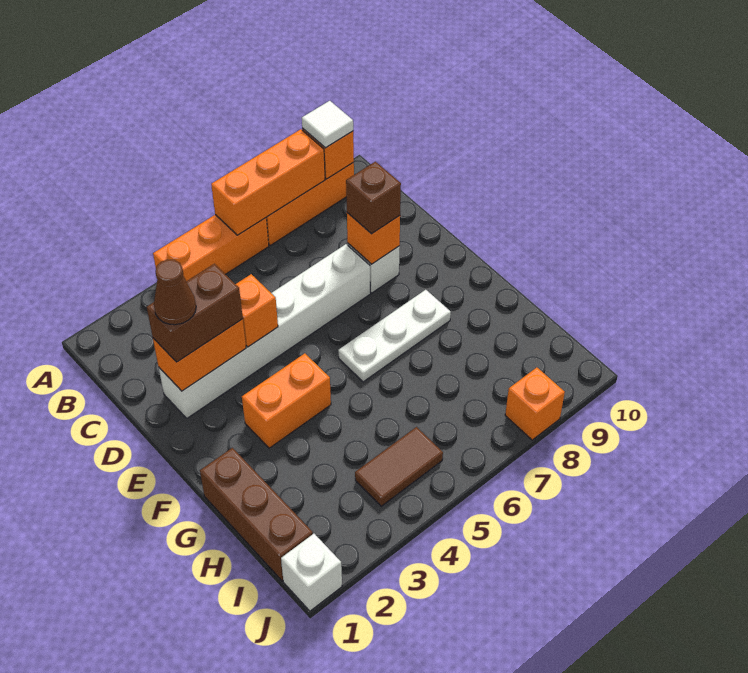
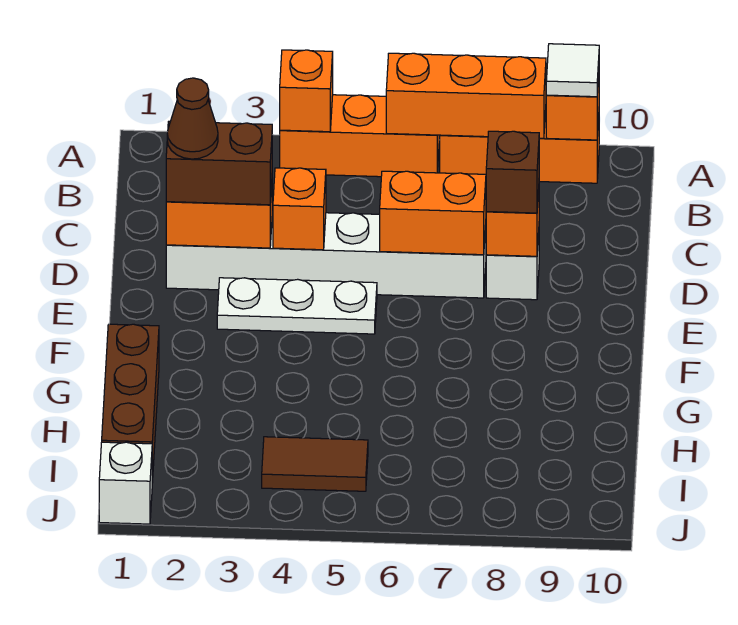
orange brick F3:F4 level 1 -> orange brick D6:D7 level 2
white plate F6:F8 level 1 -> white plate E3:E5 level 1
orange brick J8 level 1 -> orange brick A4 level 2

